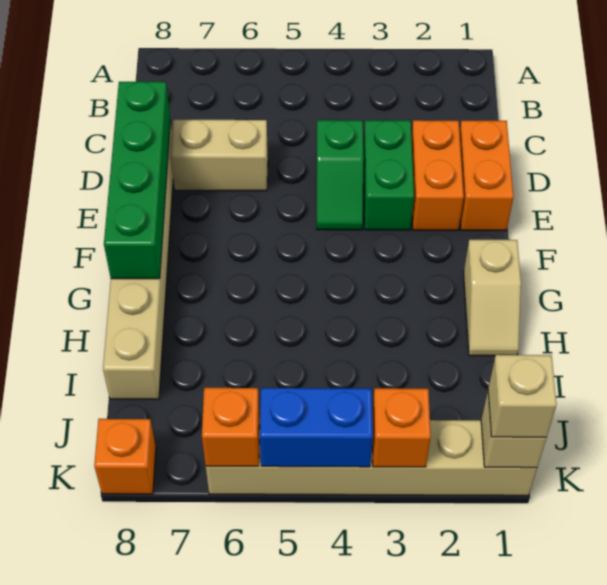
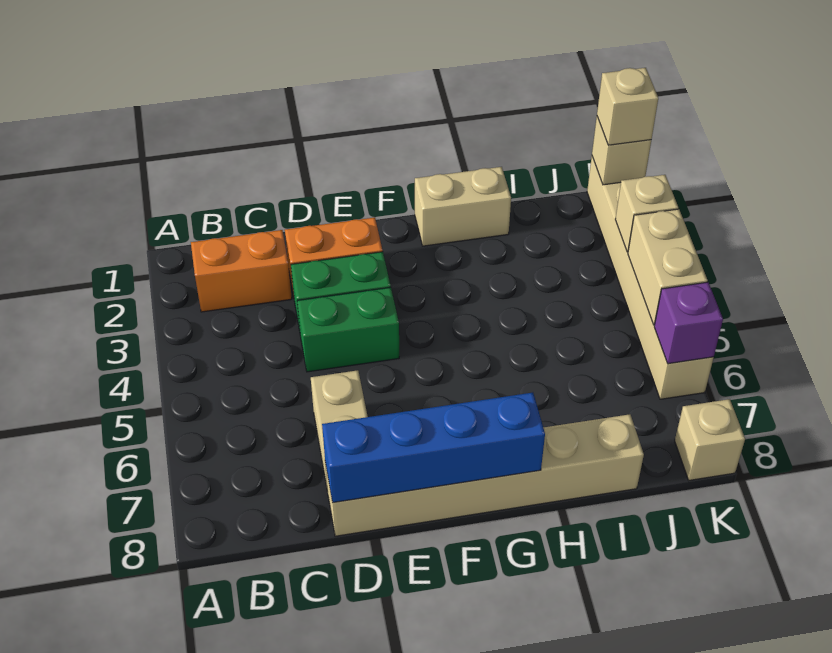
orange brick D1:E1 level 1 -> orange brick B2:C2 level 1
green slope D4:E4 level 1 top D -> green brick D4:E4 level 1
green brick D8:G8 level 2 -> blue brick D8:G8 level 2
tan slope G1:H1 level 1 top G -> tan brick G1:H1 level 1
orange brick K3 level 2 -> tan brick K3 level 2
blue brick K4:K5 level 2 -> tan brick K4:K5 level 2
orange brick K6 level 2 -> purple brick K6 level 2
orange brick K8 level 1 -> tan brick K8 level 1

